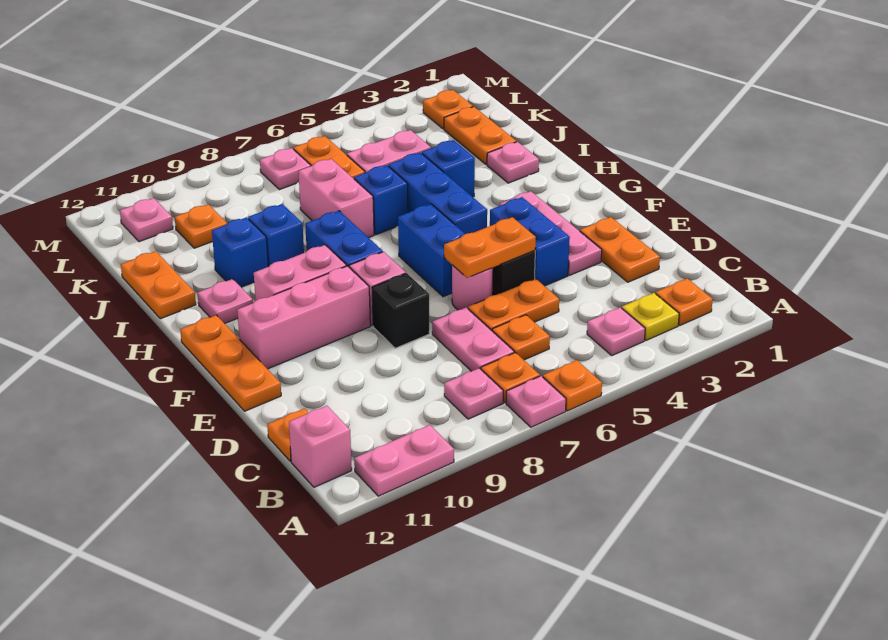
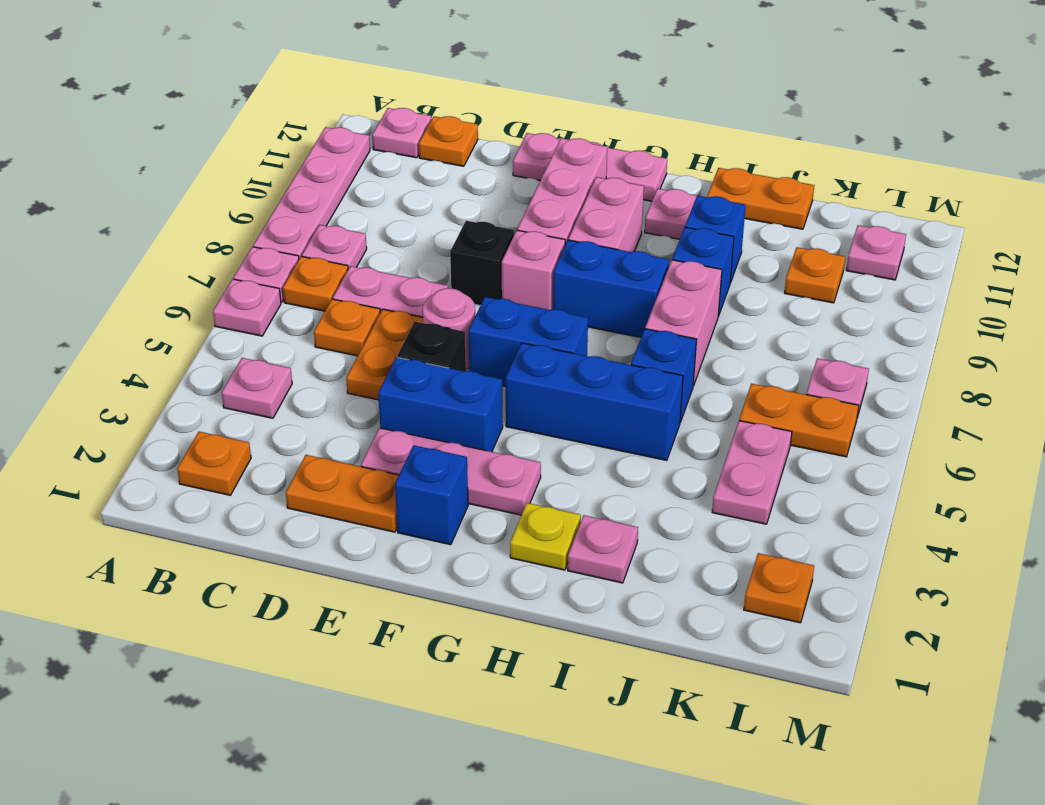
orange plate A6 level 1 -> pink plate A6 level 1
pink plate A10:A11 level 1 -> pink plate A8:A11 level 1
yellow plate B3 level 1 -> yellow plate H2 level 1
pink brick B12 level 1 -> pink plate B12 level 1
orange plate E5:E6 level 2 -> none
orange plate E12:G12 level 1 -> pink plate E12:G12 level 1
blue brick I4 level 1 -> blue brick F2 level 1
pink brick I7:J7 level 1 -> pink brick I7:I8 level 1
orange plate J2:K2 level 1 -> none

